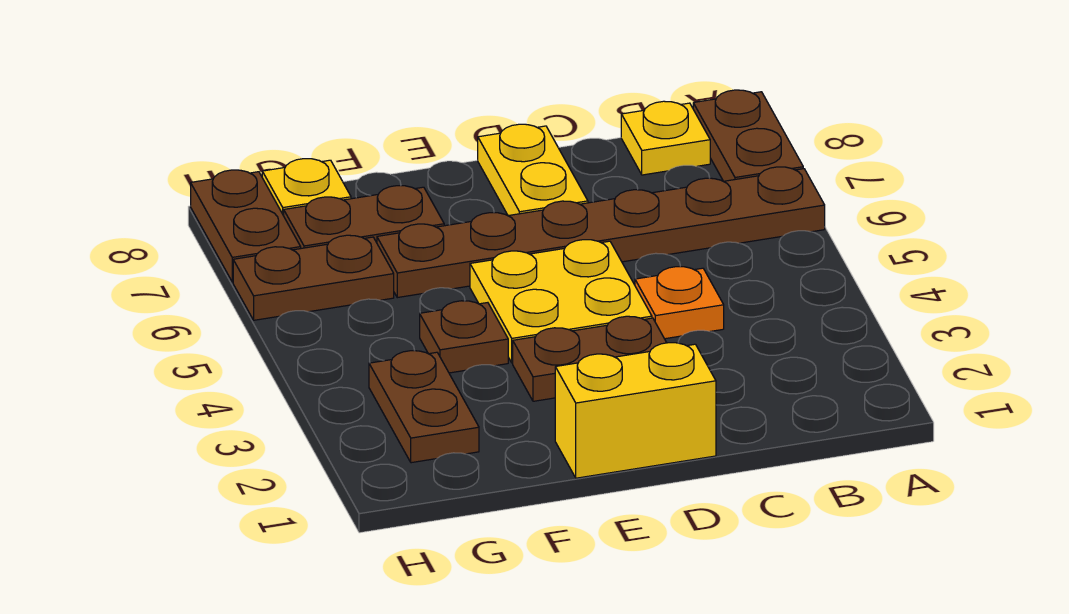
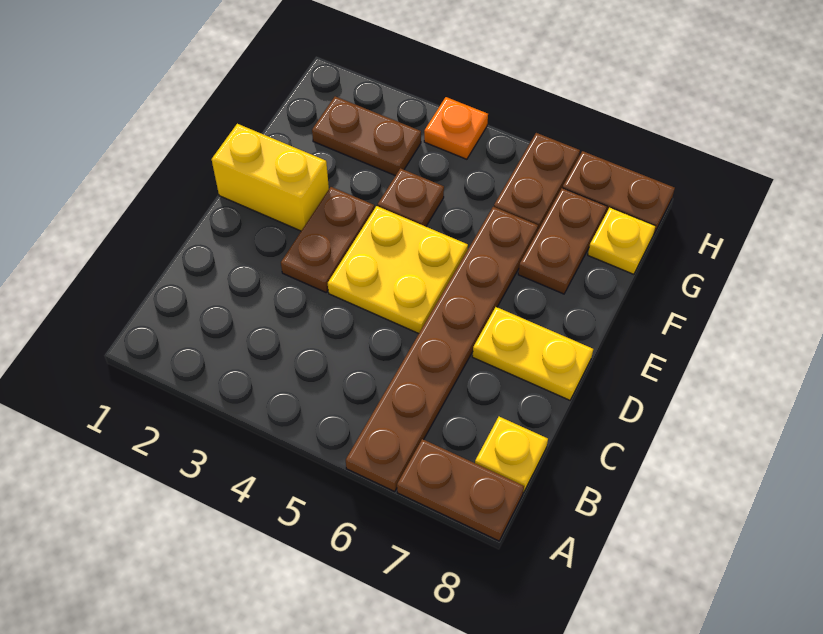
orange plate C4 level 1 -> orange plate H4 level 1
yellow brick D1:E1 level 1 -> yellow brick E1:E2 level 1

